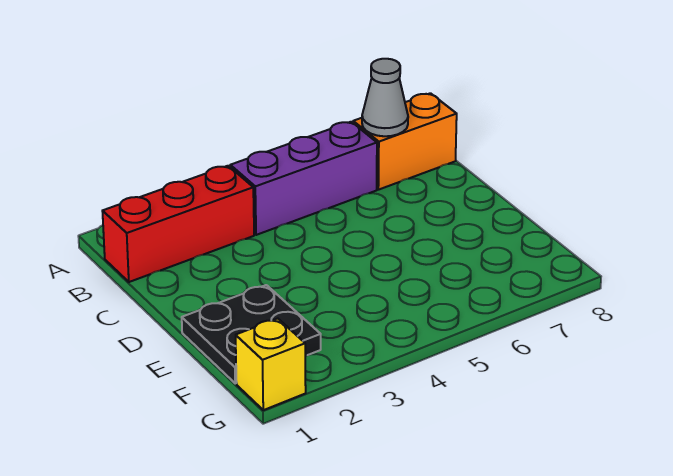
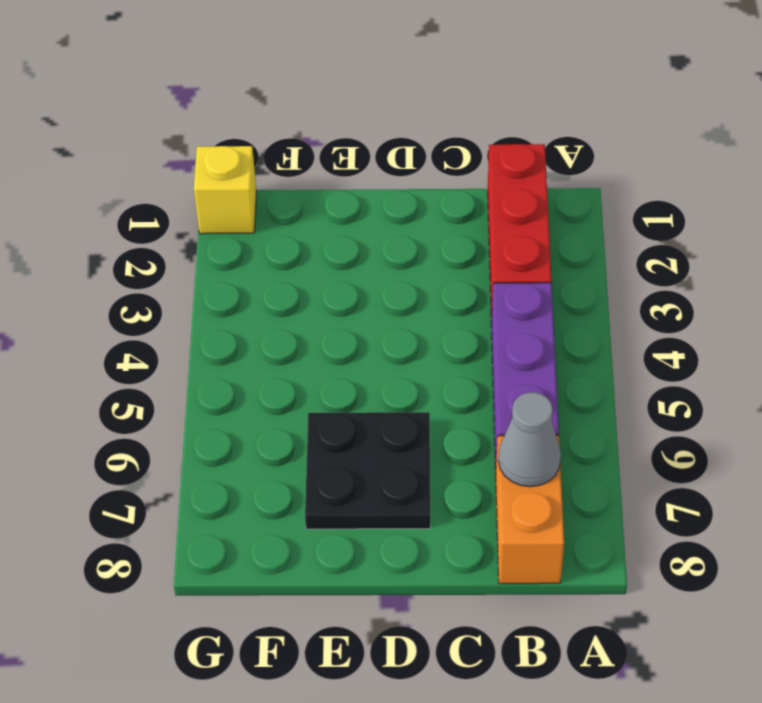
black plate E1:F2 level 1 -> black plate D6:E7 level 1

